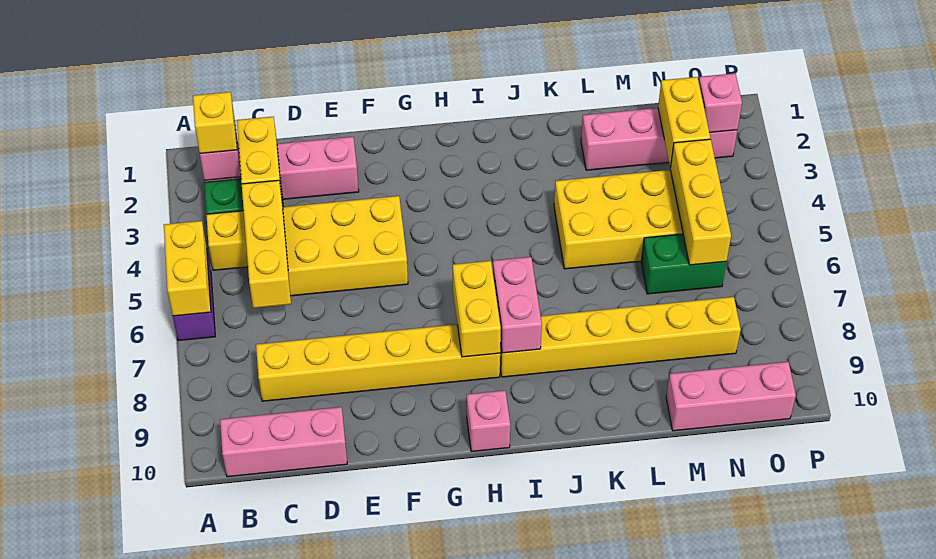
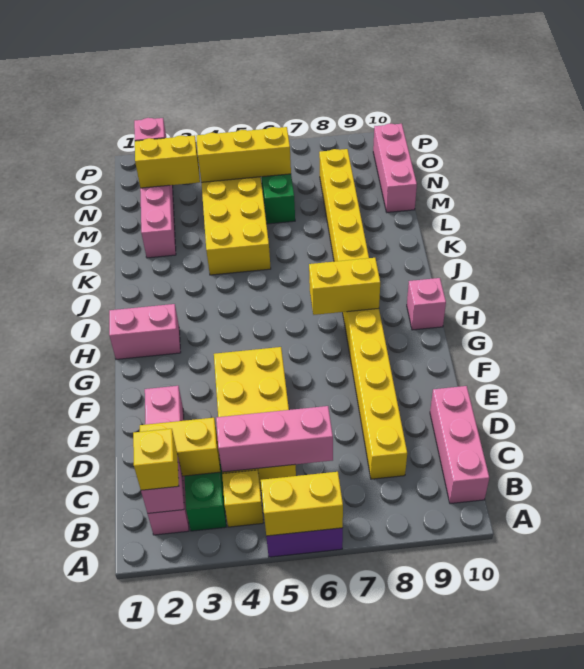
yellow brick C4:C6 level 2 -> pink brick C4:C6 level 2
pink brick I7:I8 level 2 -> pink brick H1:H2 level 1

